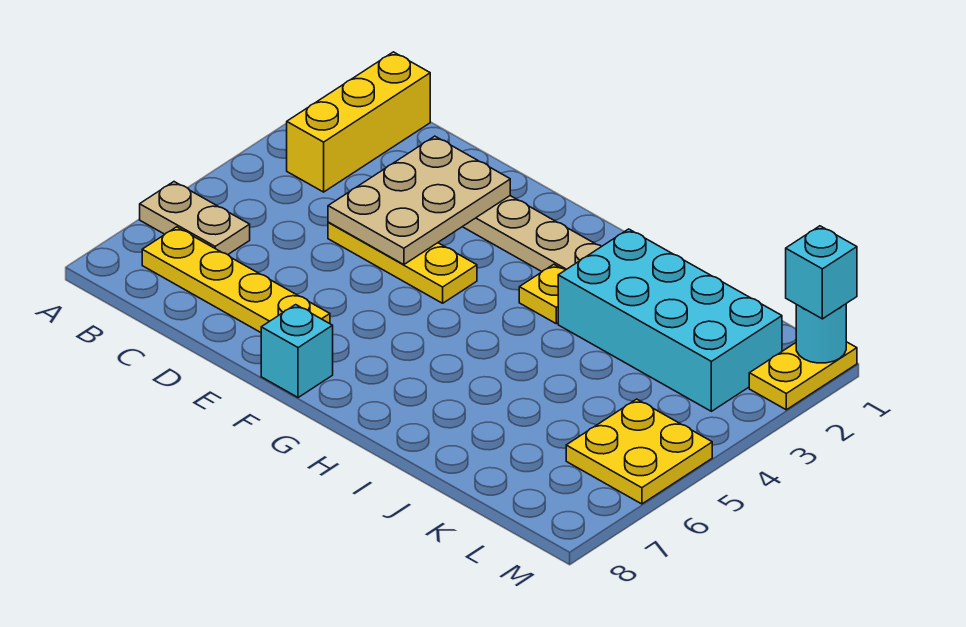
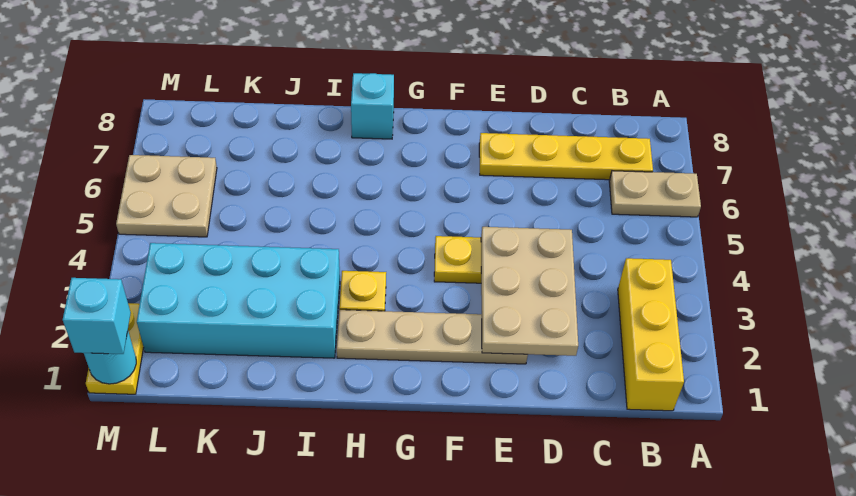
cyan brick F8 level 1 -> cyan brick H8 level 1
yellow plate L5:M6 level 1 -> tan plate L5:M6 level 1

